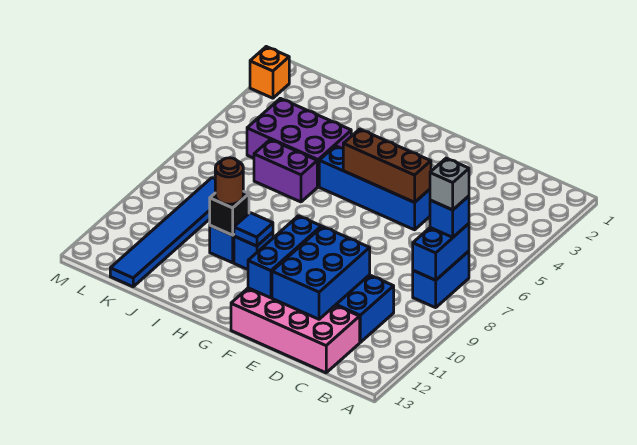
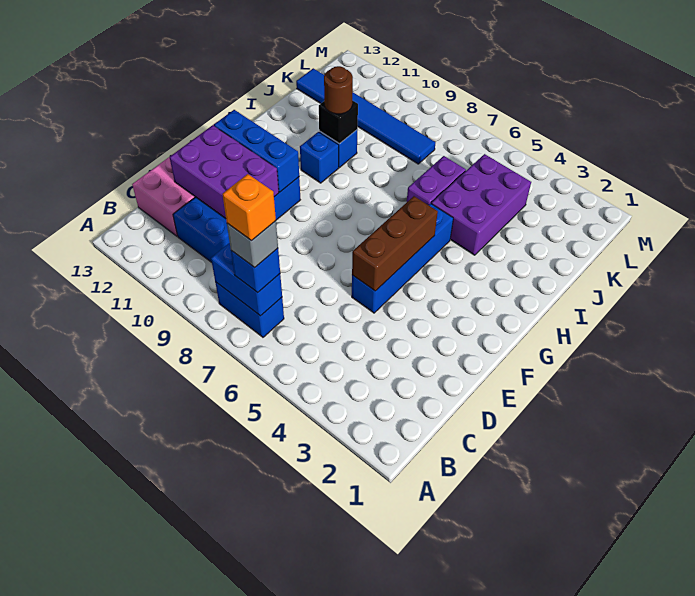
blue brick D10:E12 level 2 -> purple brick D10:E12 level 2
blue tile H10 level 2 -> none
orange brick M2 level 1 -> orange brick B7 level 5

